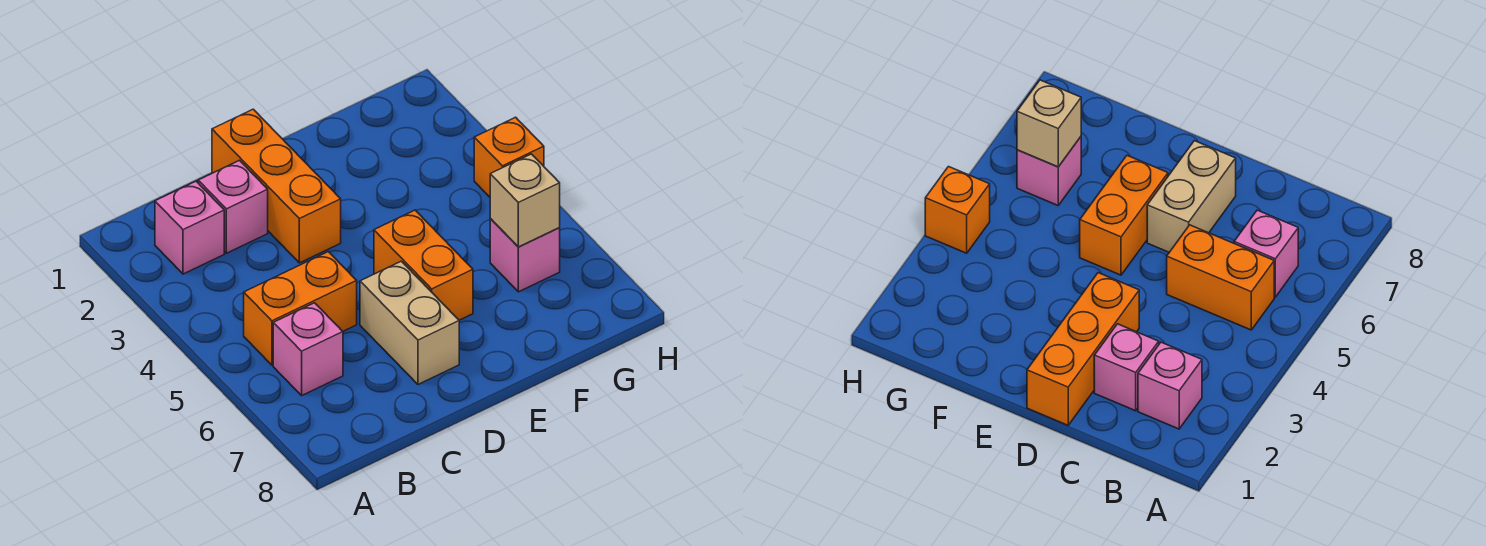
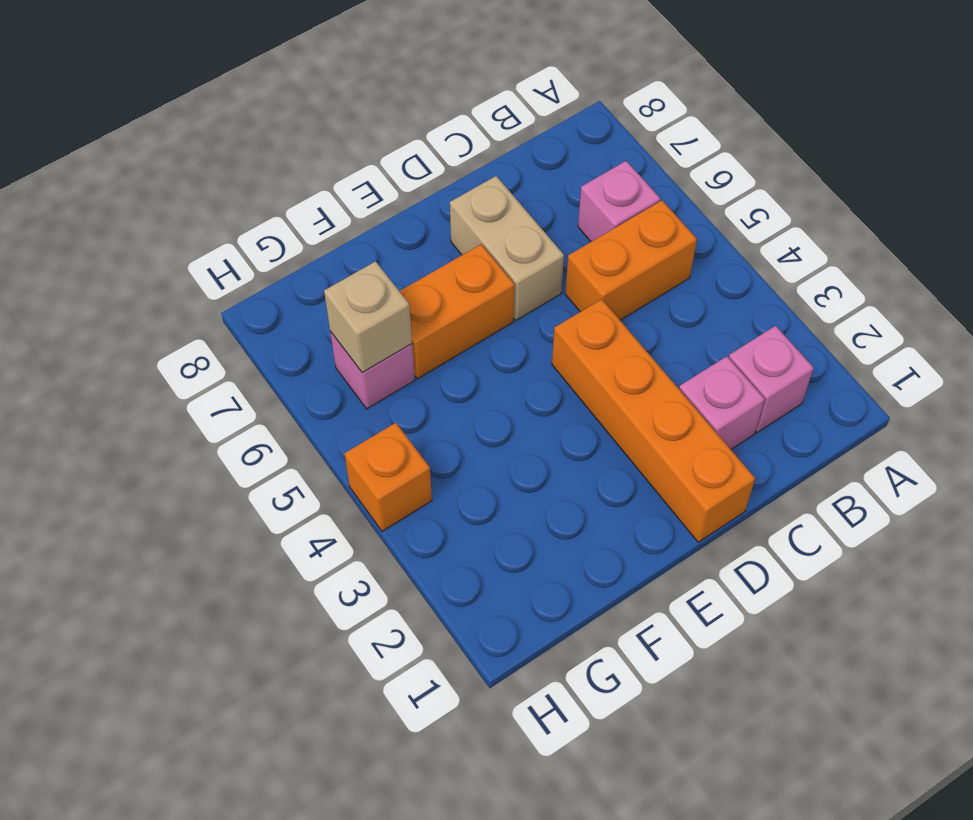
orange brick D1:D3 level 1 -> orange brick D1:D4 level 1
orange brick E5:E6 level 1 -> orange brick E6:F6 level 1

